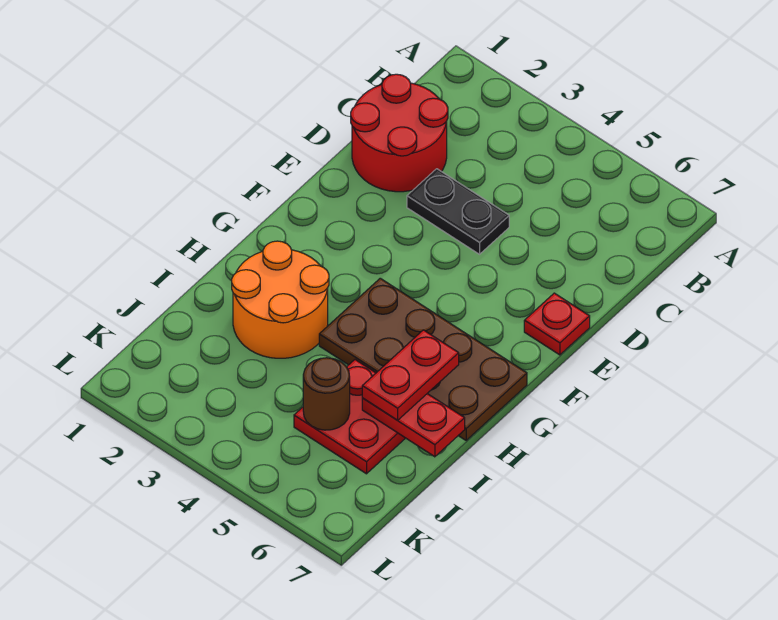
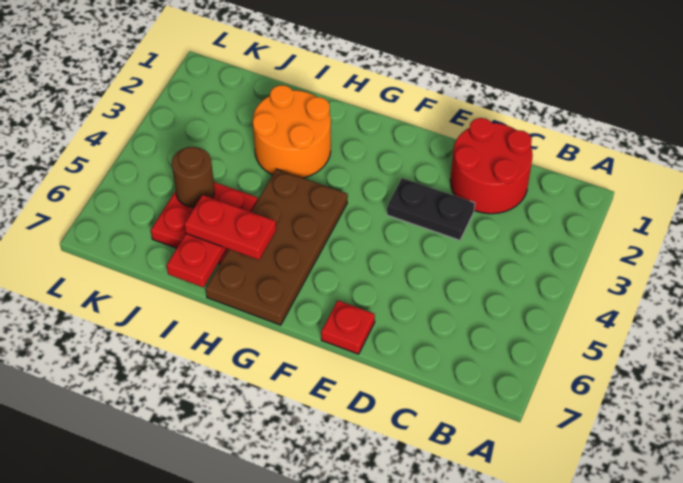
black plate D3:D4 level 1 -> black plate D3:E3 level 1

